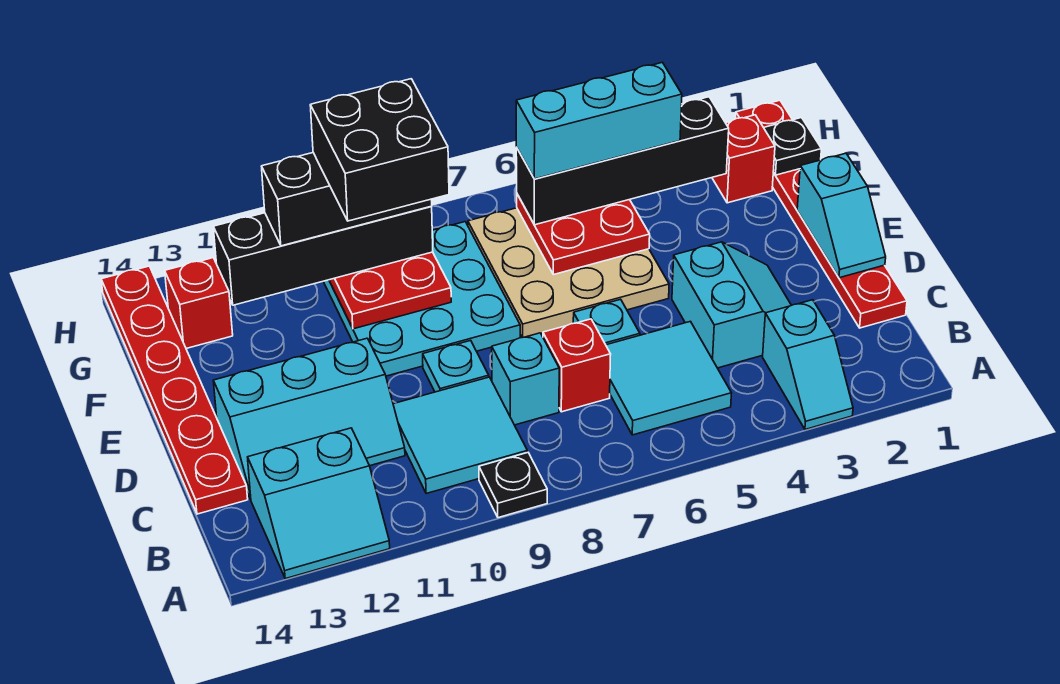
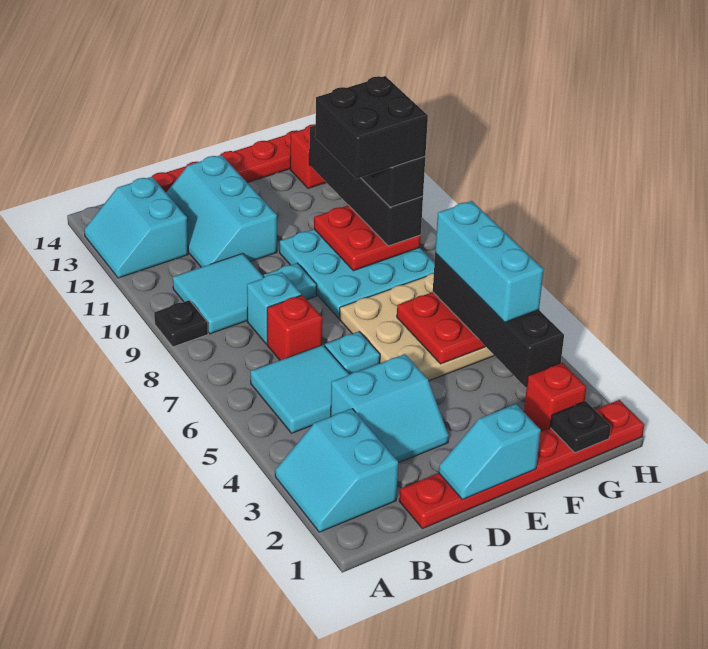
cyan slope A3:B3 level 1 top B -> cyan slope A2:B3 level 1 top B

